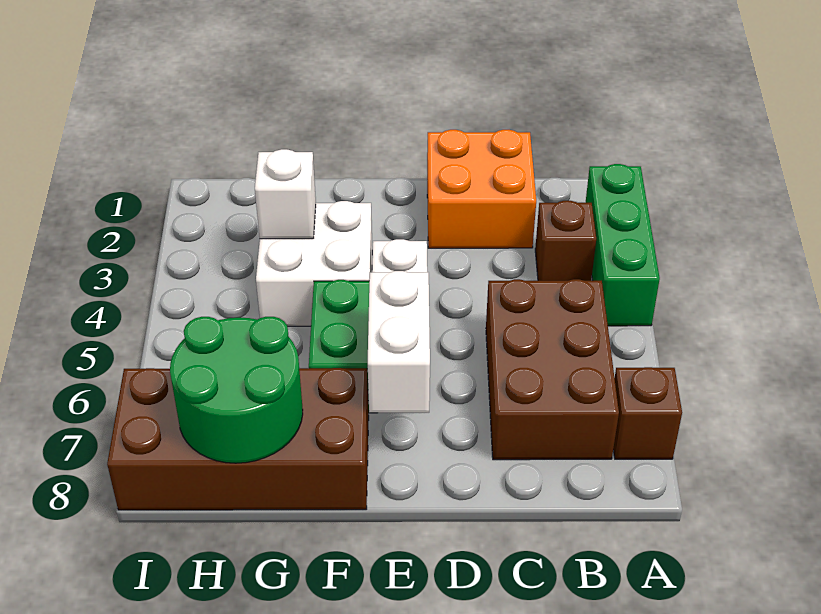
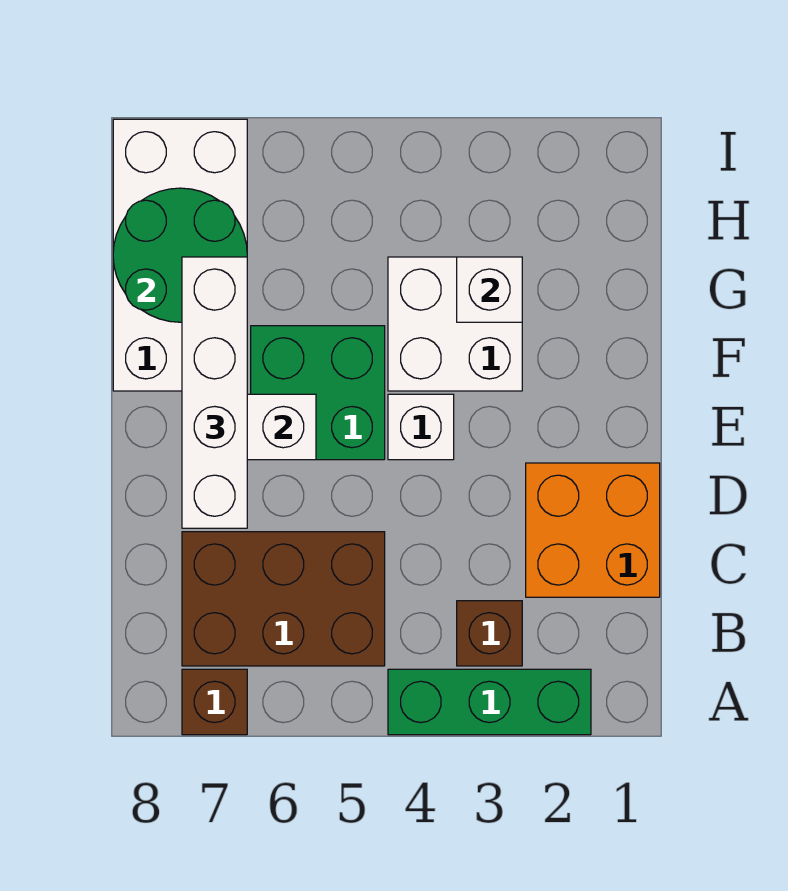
none -> white brick D7:G7 level 3
brown brick F7:I8 level 1 -> white brick F7:I8 level 1

